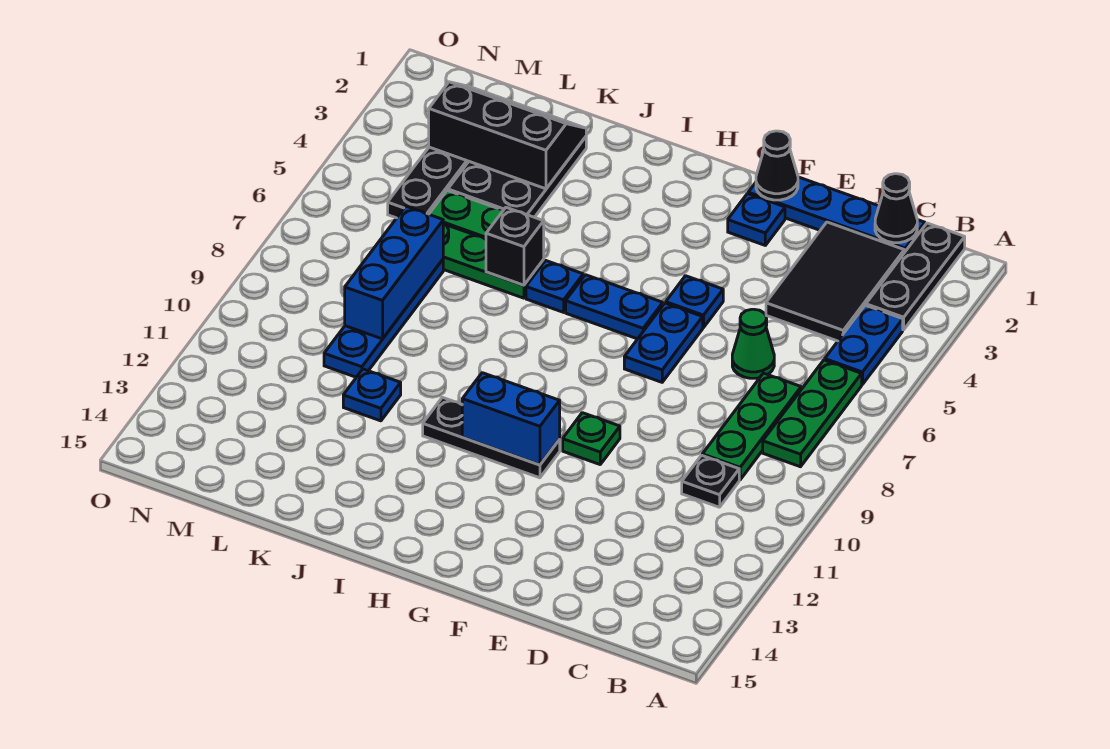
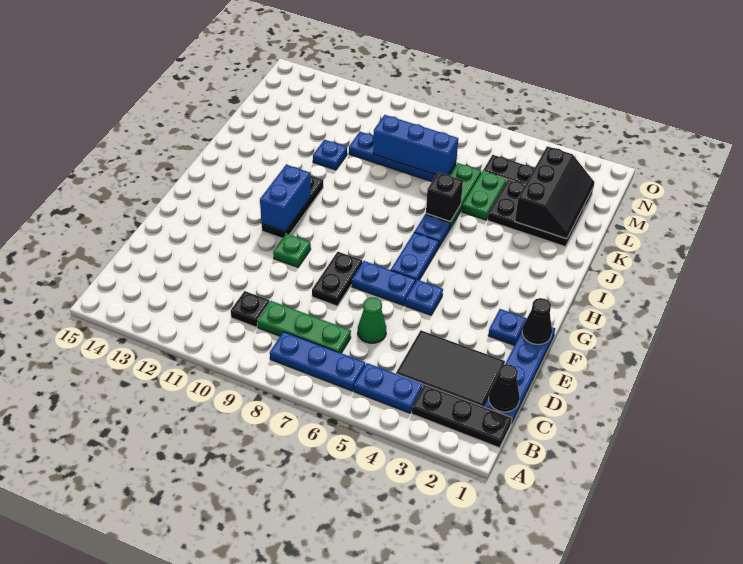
green plate B6:B8 level 1 -> blue plate B6:B8 level 1
none -> black plate E8:F8 level 1

